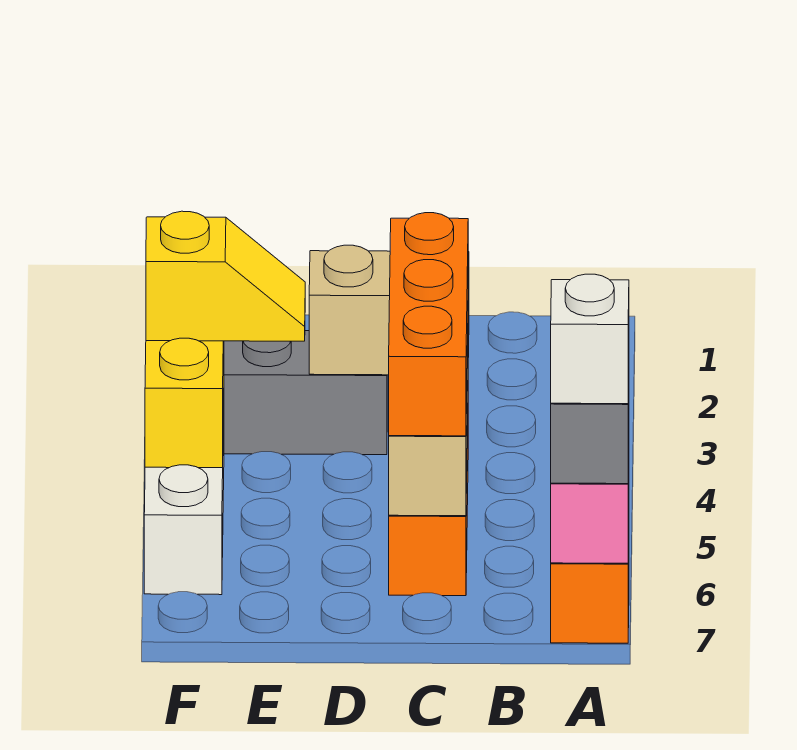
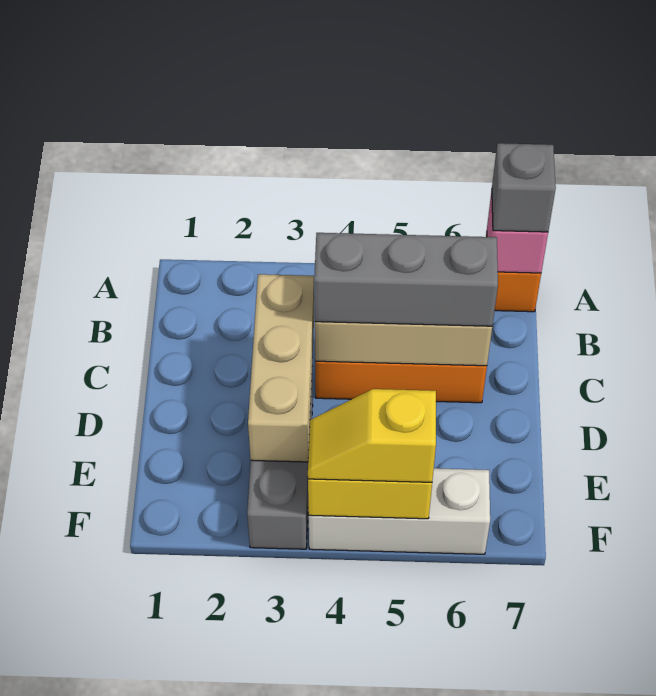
white brick A7 level 4 -> none
tan brick C3:D3 level 2 -> tan brick C3:E3 level 2
orange brick C4:C6 level 3 -> grey brick C4:C6 level 3
yellow slope E4:F4 level 3 top F -> yellow slope F4:F5 level 3 top 5

